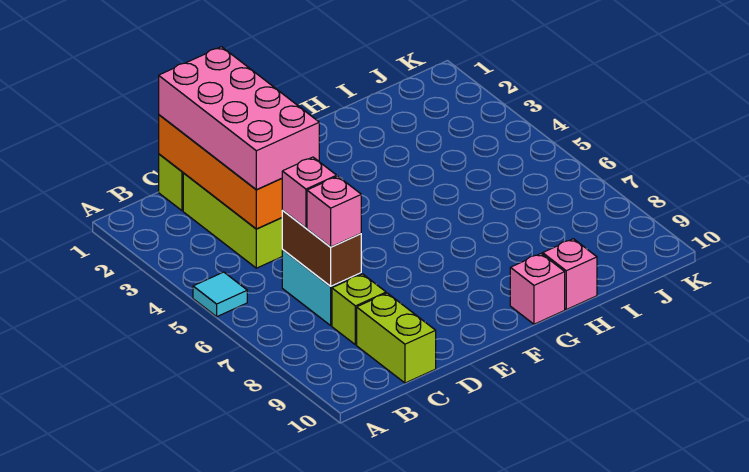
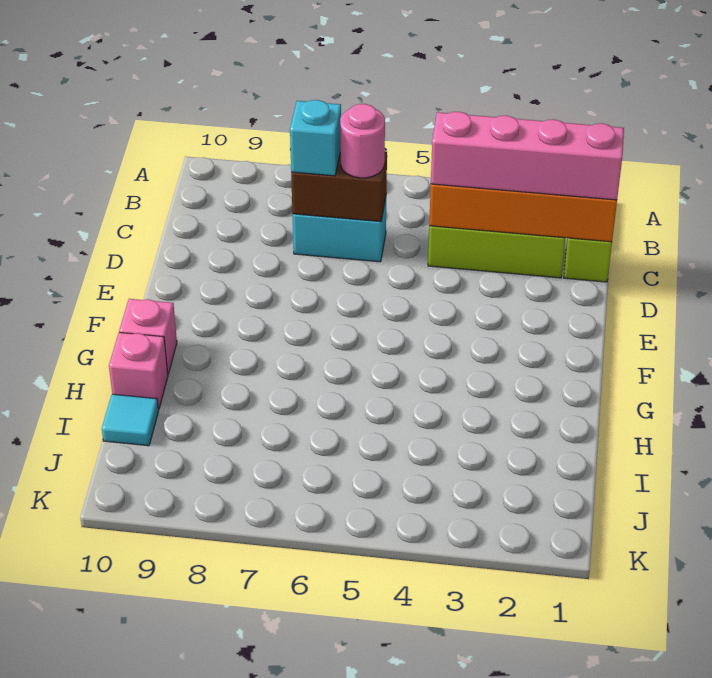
cyan tile A5 level 1 -> cyan tile I10 level 1
pink brick C1:D4 level 3 -> pink brick C1:C4 level 3
pink brick C6 level 3 -> pink round brick C6 level 3
pink brick C7 level 3 -> cyan brick C7 level 3
lime brick C8 level 1 -> none
lime brick C9:C10 level 1 -> none

